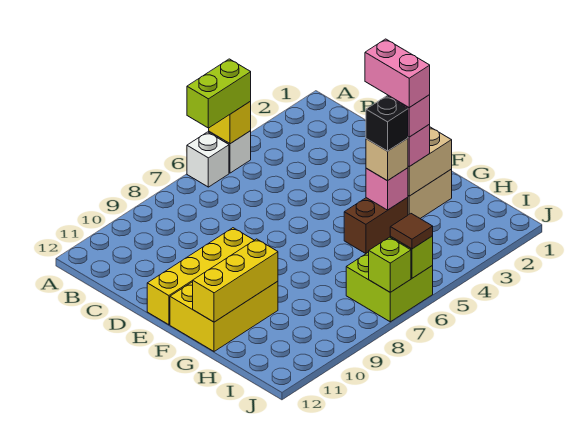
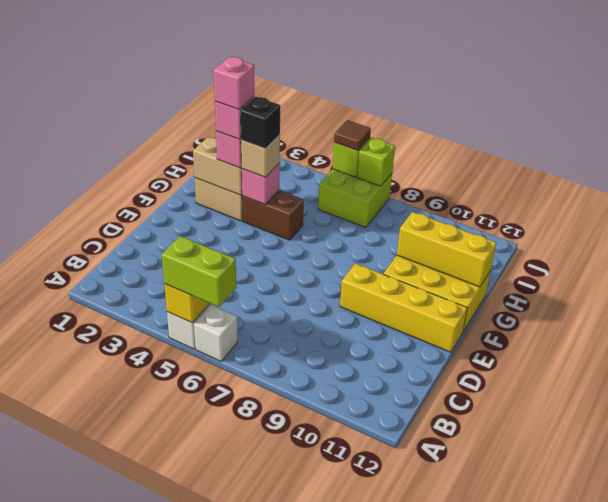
pink brick F3:G3 level 5 -> pink brick G3 level 5

